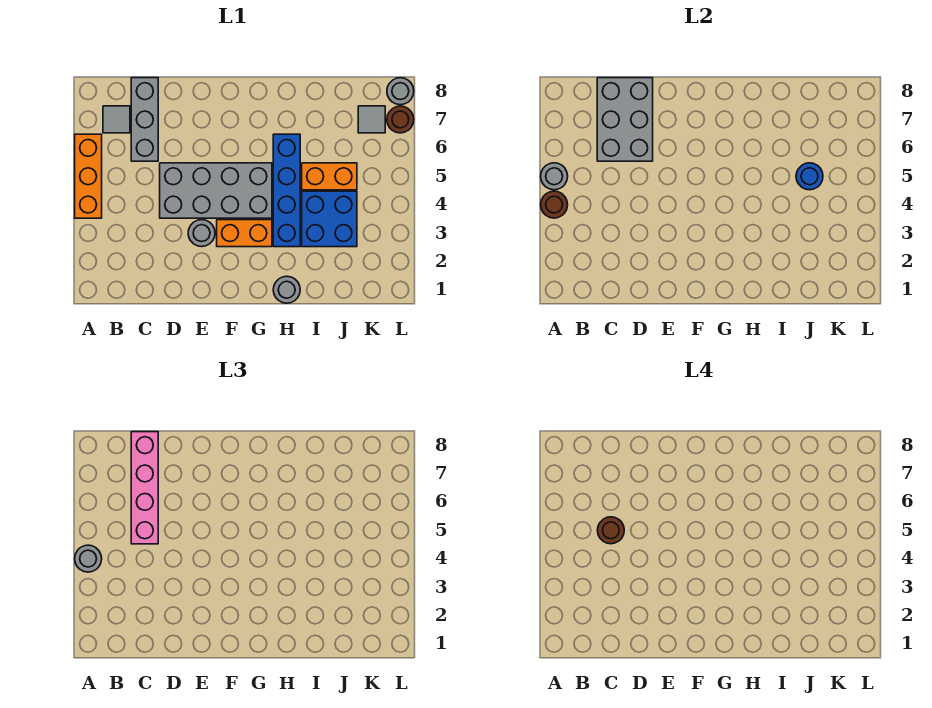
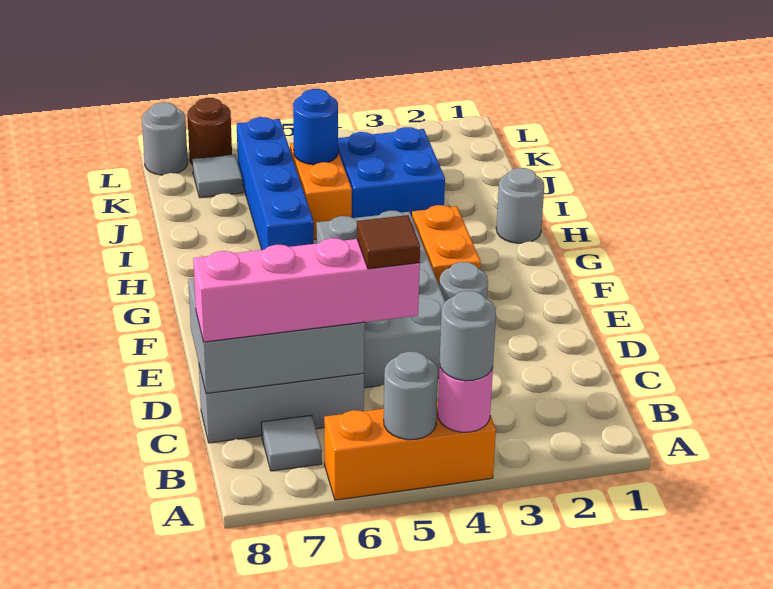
brown round brick A4 level 2 -> pink round brick A4 level 2
brown round brick C5 level 4 -> brown tile C5 level 4
blue brick H3:H6 level 1 -> blue brick H6:K6 level 1

